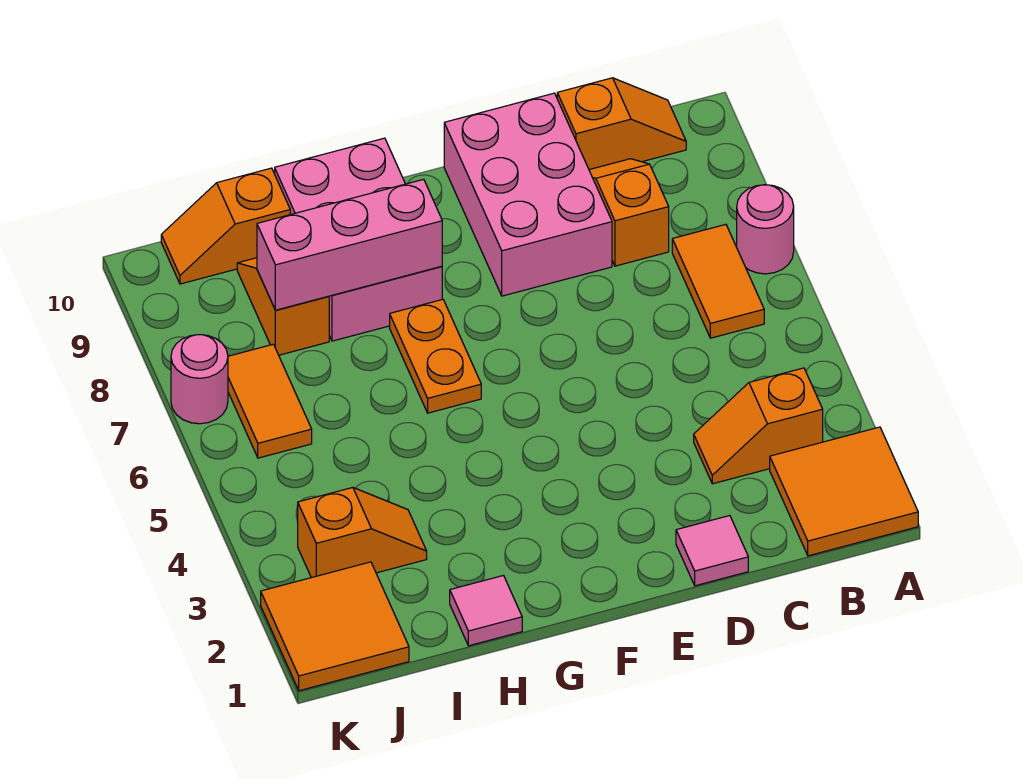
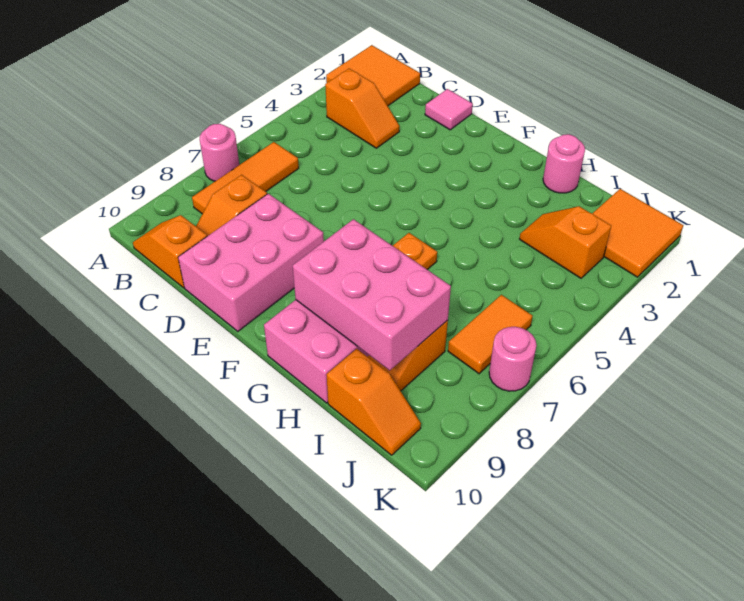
orange tile B6:B7 level 1 -> orange tile B6:B8 level 1
pink brick G8:I8 level 2 -> pink brick G8:I9 level 2
pink tile H1 level 1 -> pink round brick H1 level 1

